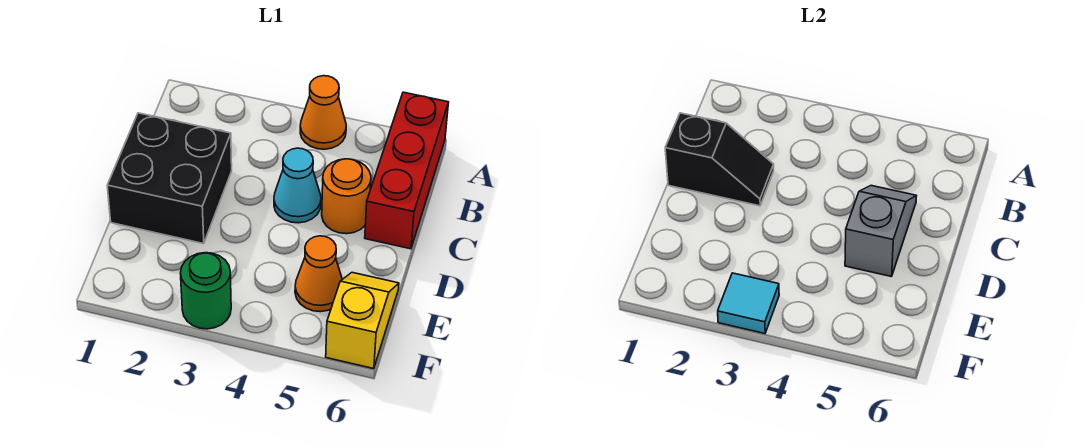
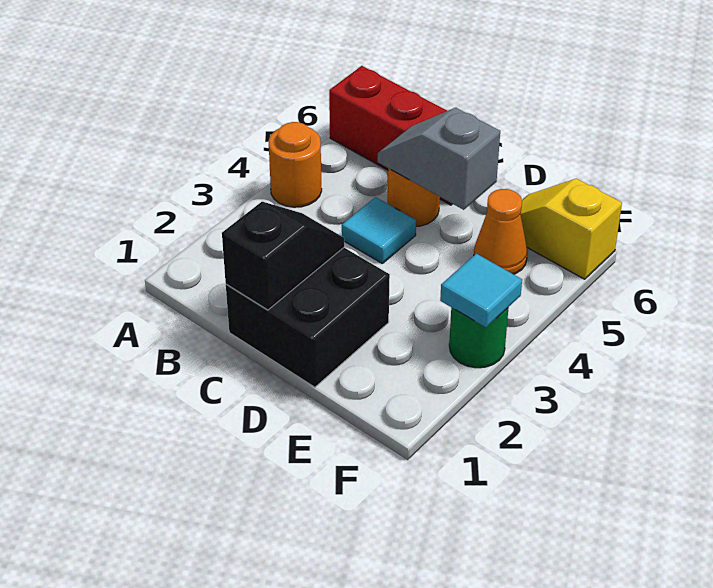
orange cone A4 level 1 -> orange round brick A4 level 1
cyan cone C4 level 1 -> cyan tile C4 level 1

